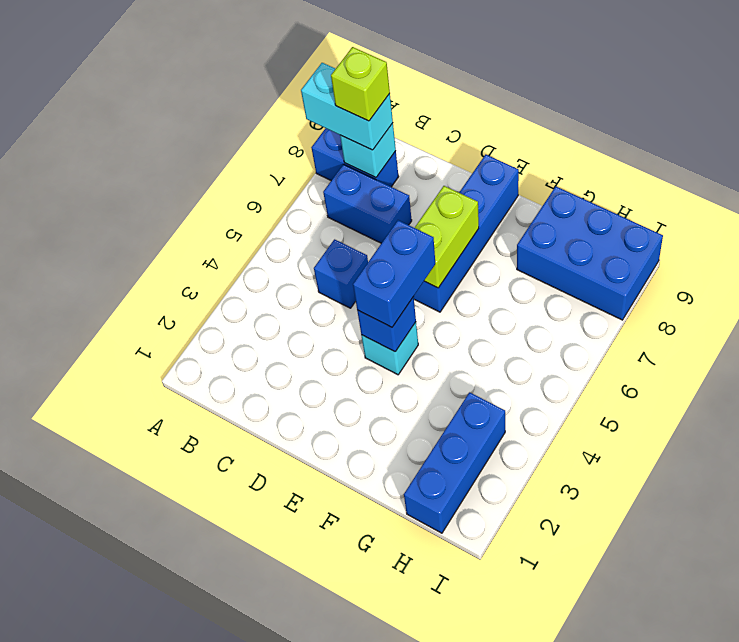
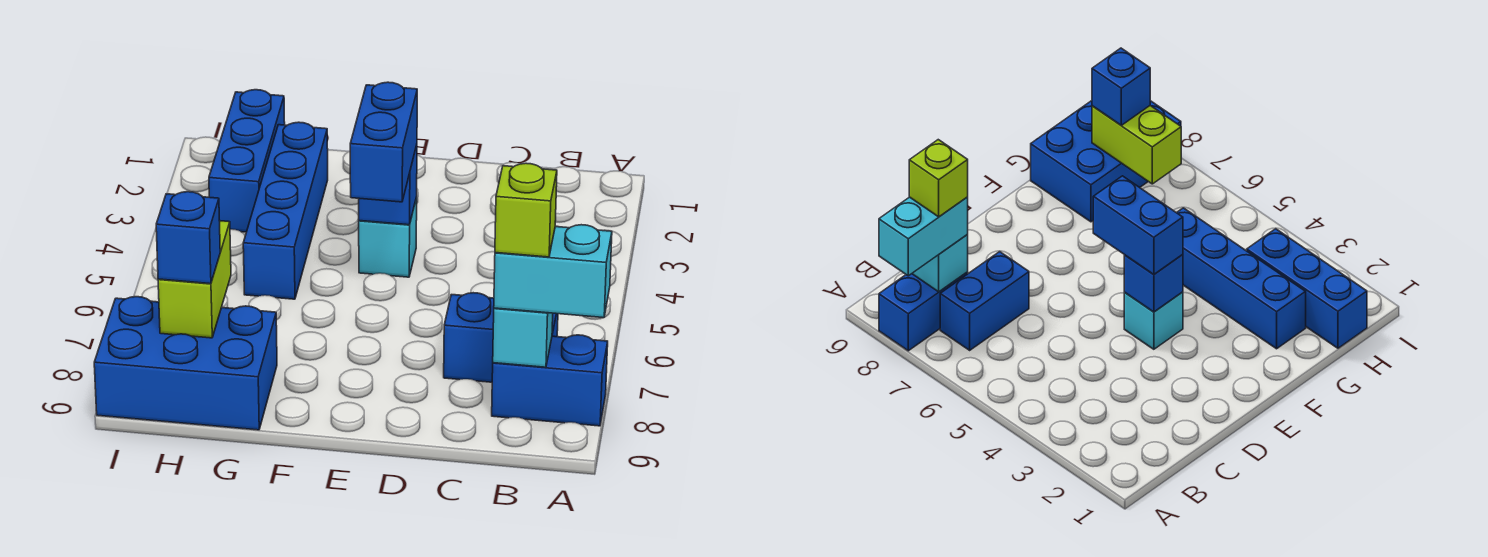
blue brick C5 level 1 -> blue brick H8 level 3
blue brick E6:E9 level 1 -> blue brick G2:G5 level 1
lime brick E6:E7 level 2 -> lime brick H7:H8 level 2

